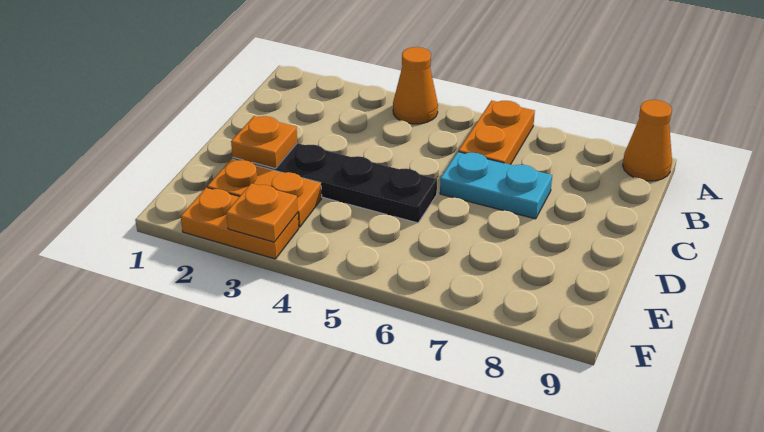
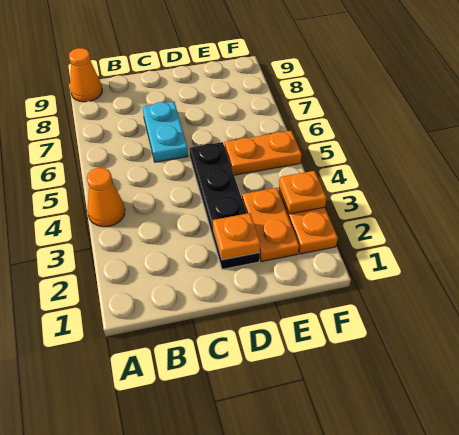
orange plate A6:B6 level 1 -> orange plate E5:F5 level 1

